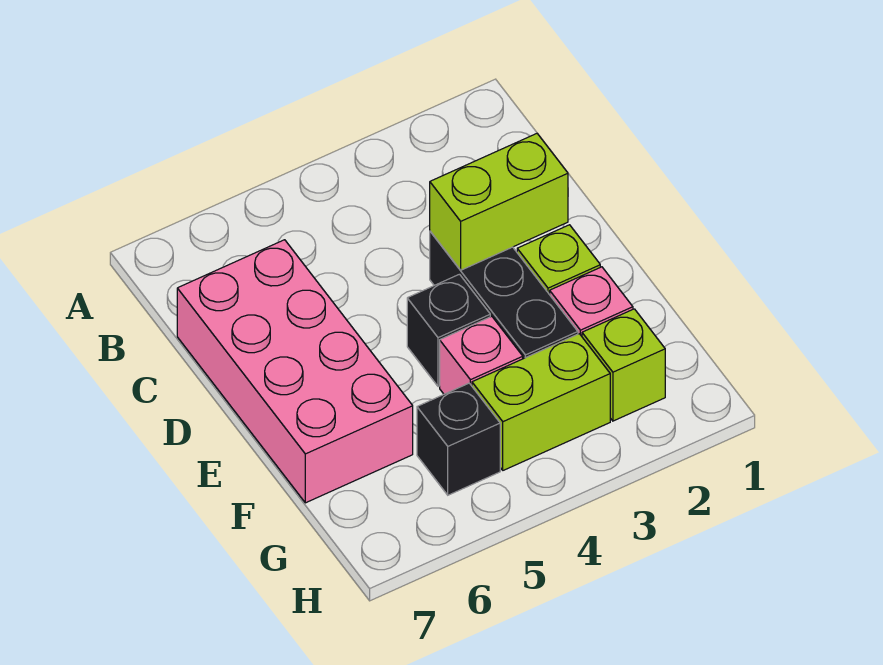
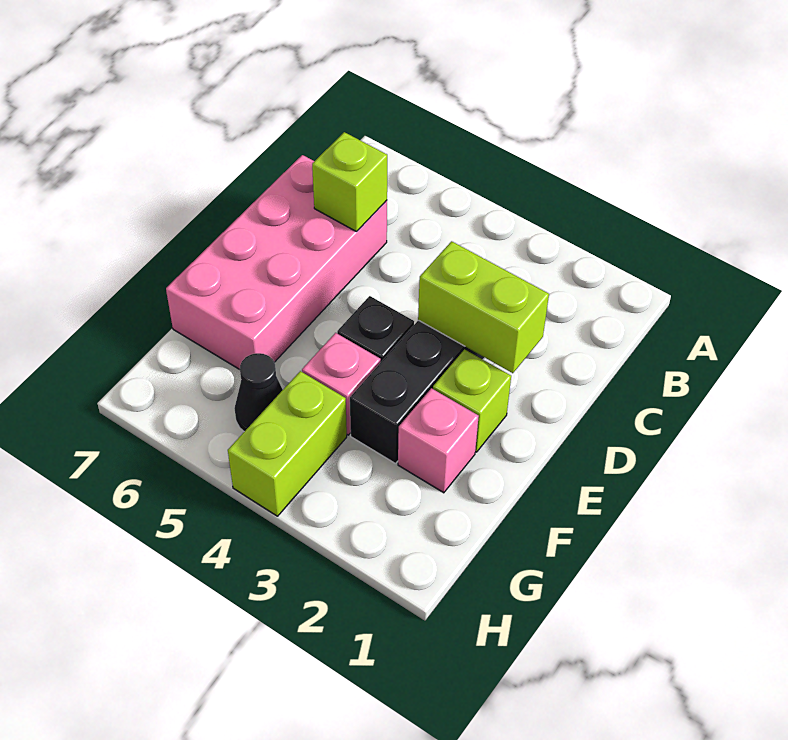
lime brick G2 level 1 -> lime brick C6 level 2
lime brick G3:G4 level 1 -> lime brick G4:H4 level 1
black brick G5 level 1 -> black cone G5 level 1

